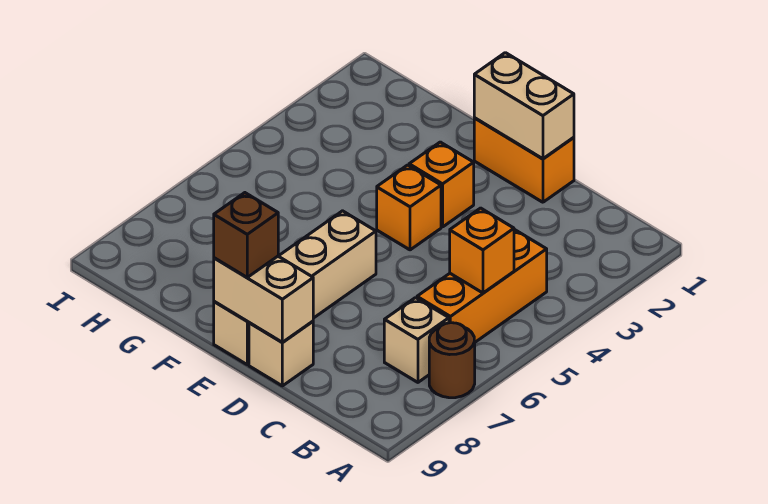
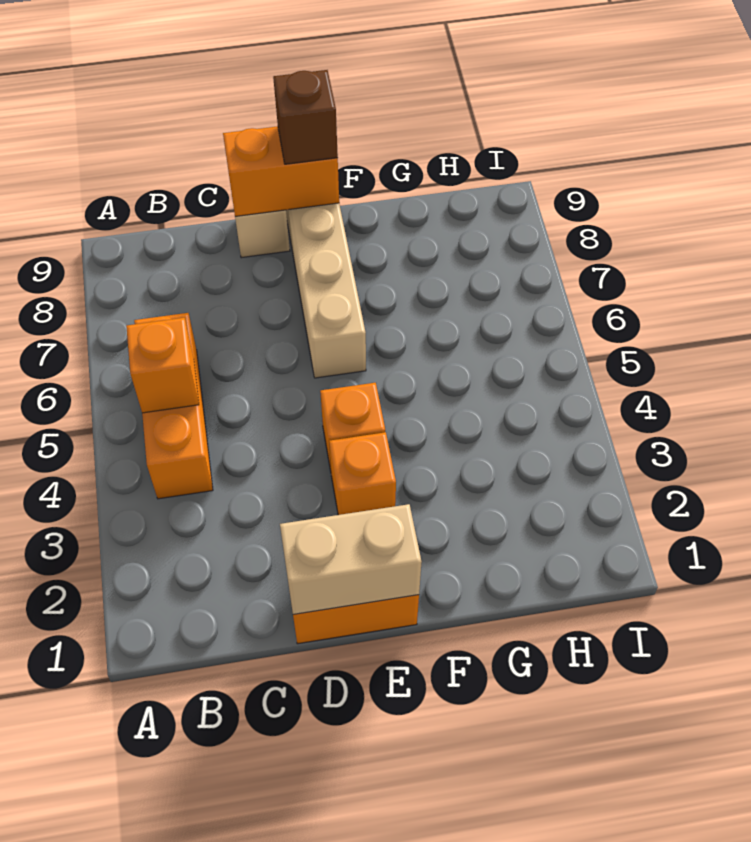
brown round brick A7 level 1 -> none
tan brick B7 level 1 -> none
tan brick D9:E9 level 2 -> orange brick D9:E9 level 2

